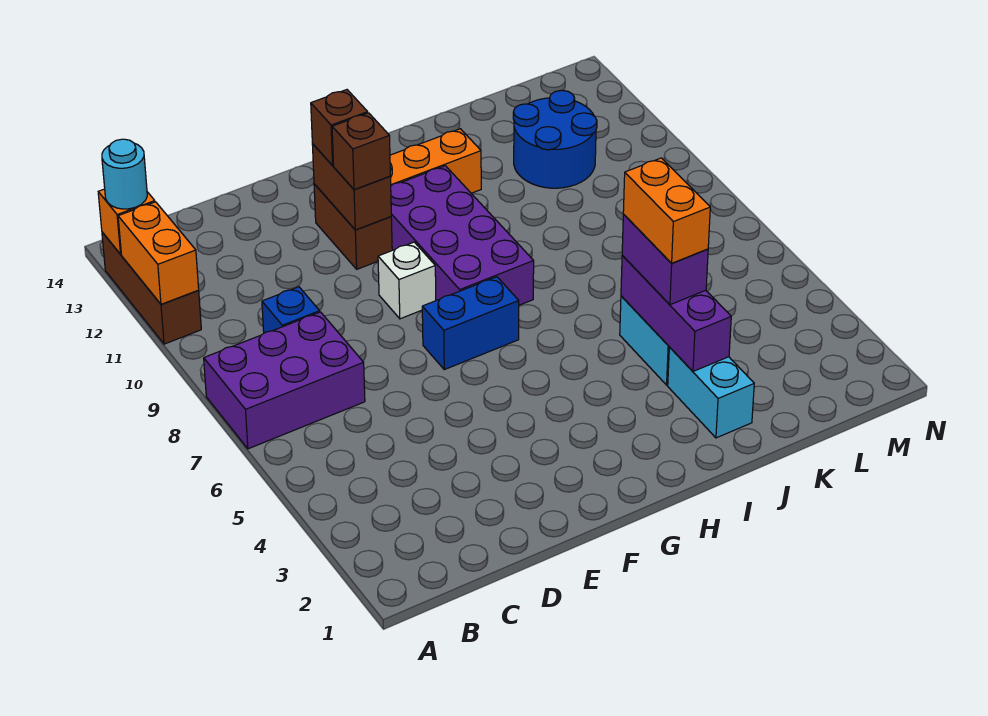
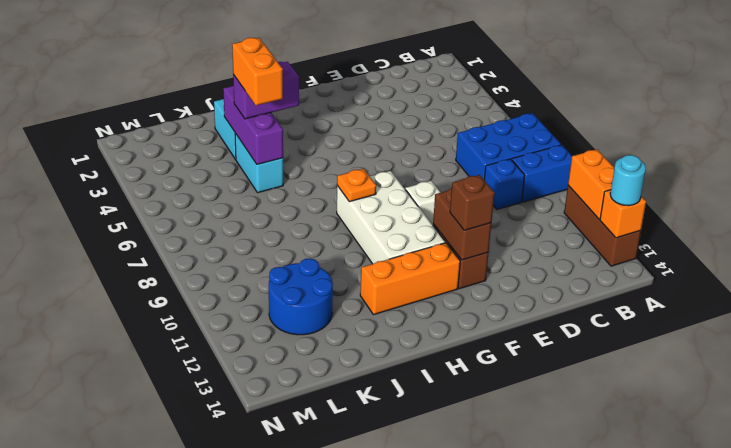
purple brick A7:C8 level 1 -> blue brick A7:C8 level 1
blue brick F7:G7 level 1 -> blue brick A9:B9 level 1
brown brick F11 level 3 -> none
purple brick G8:H11 level 1 -> white brick G8:H11 level 1
none -> orange plate H8 level 2
purple brick J4:J5 level 3 -> purple brick I4:J4 level 3

